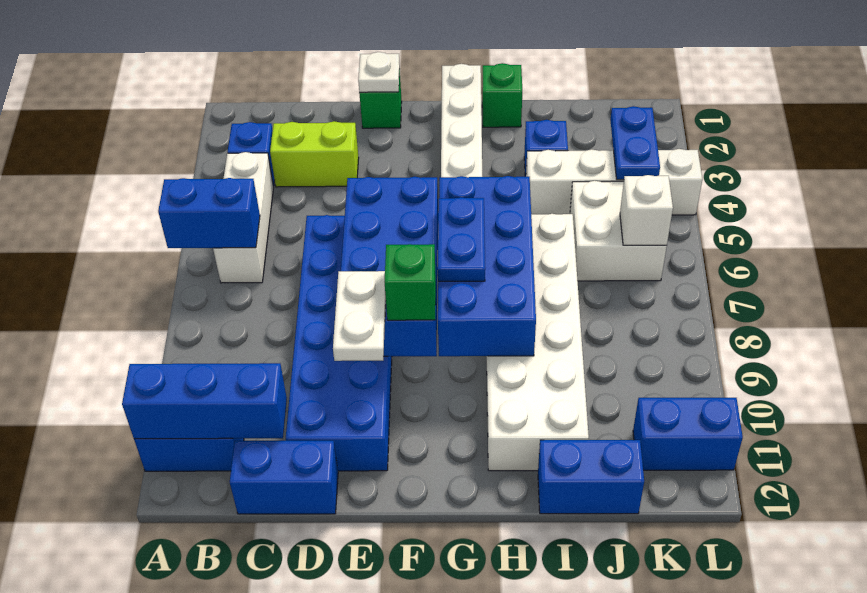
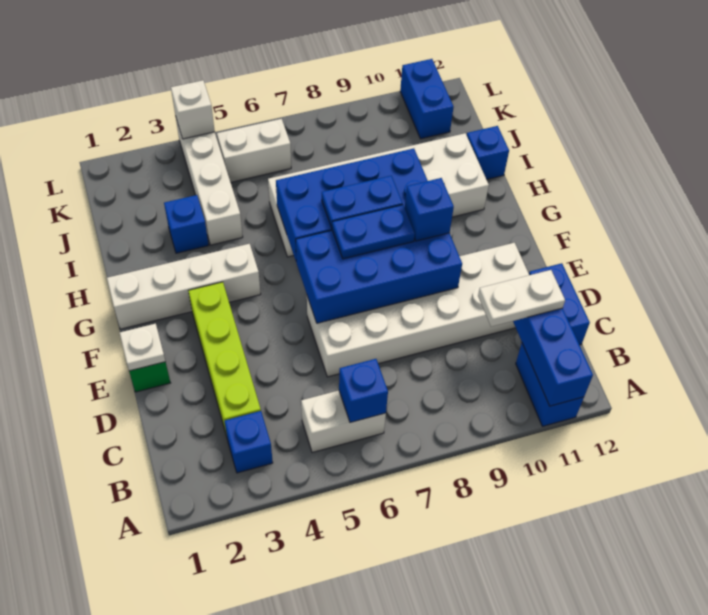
blue brick A6:B6 level 2 -> blue brick B6 level 2
white brick B4:B6 level 1 -> white brick B5:B6 level 1
lime brick C3:D3 level 1 -> lime brick C3:F3 level 1
blue brick D6:E11 level 1 -> white brick D6:E11 level 1
white plate E9:E10 level 3 -> white plate C10:C11 level 3
green brick F9 level 3 -> blue brick F9 level 3
green brick H1 level 1 -> none
blue brick I12:J12 level 1 -> blue brick I12 level 1
white brick J5:K6 level 1 -> white brick K5:K6 level 1
blue plate K3:K4 level 2 -> blue plate F7:F8 level 3
white brick K6 level 2 -> white brick L4 level 2

